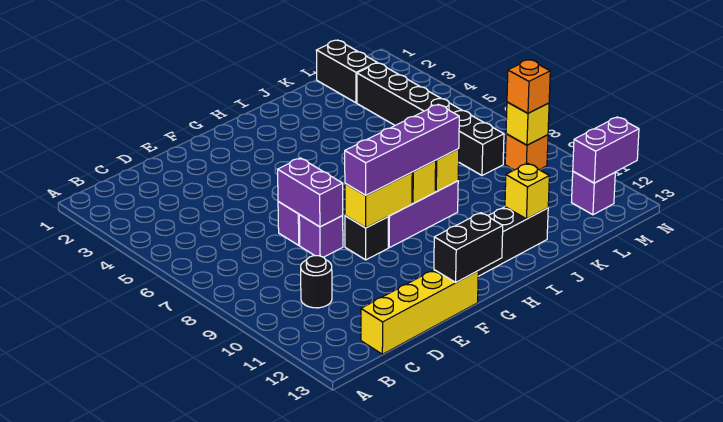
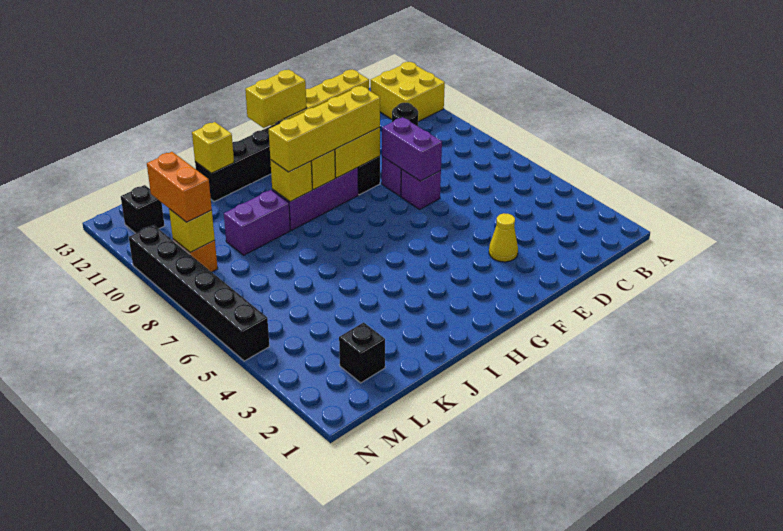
none -> yellow brick A11:B12 level 1
none -> yellow cone E3 level 1
purple brick F9:I9 level 3 -> yellow brick F9:I9 level 3
black brick F13:G13 level 2 -> yellow brick F13:G13 level 2
black brick L1:L2 level 1 -> black brick L2 level 1
black brick L3:L8 level 1 -> black brick N5:N10 level 1
orange brick M9 level 3 -> orange brick M9:M10 level 3
purple brick M12 level 1 -> black brick M12 level 1
purple brick M12:N12 level 2 -> purple brick J9:K9 level 1

